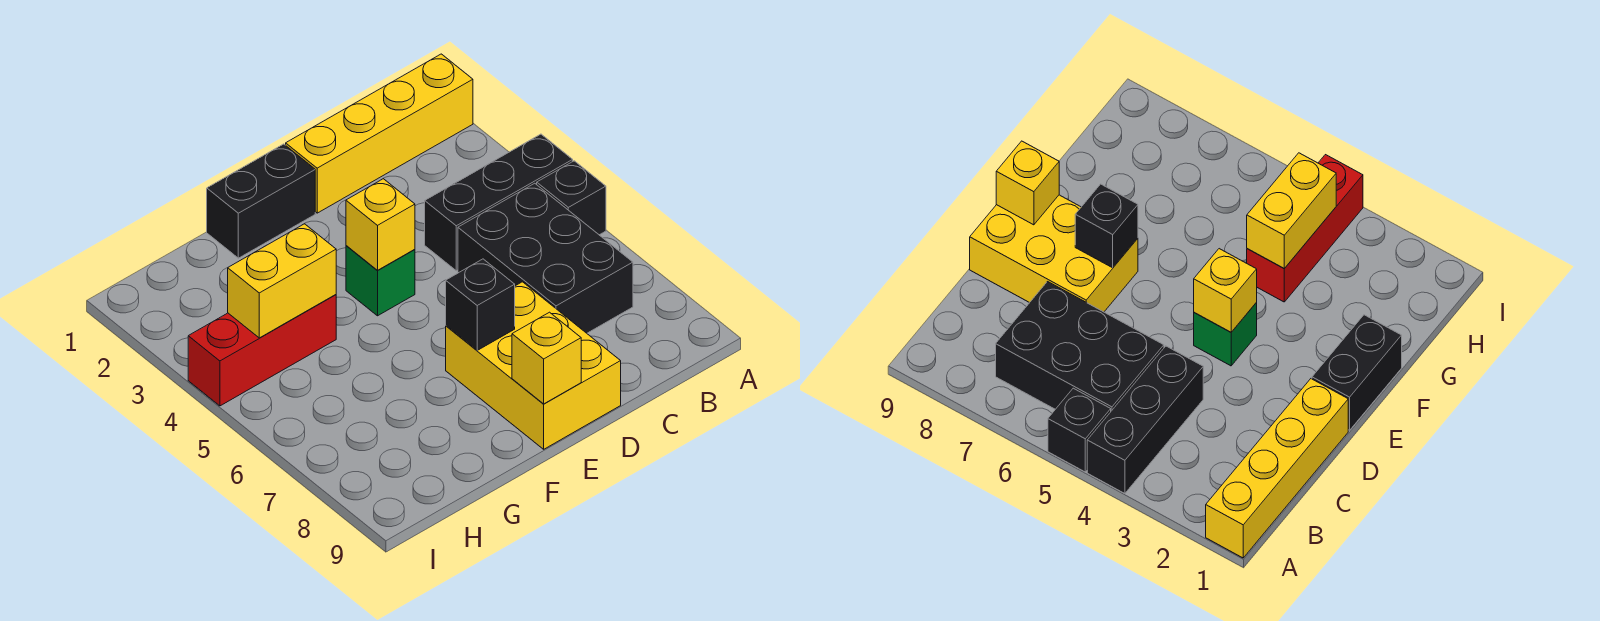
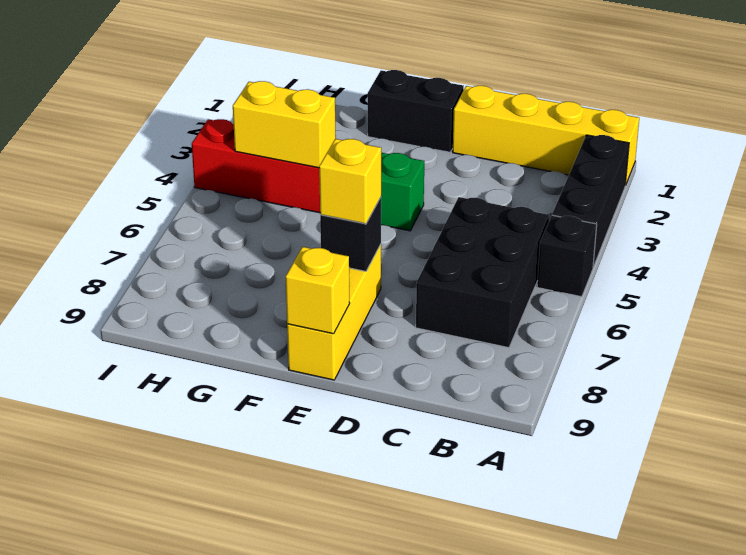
black brick A4:C4 level 1 -> black brick A2:A4 level 1
yellow brick D7:E9 level 1 -> yellow brick E7:E9 level 1
yellow brick E4 level 2 -> yellow brick E7 level 3

